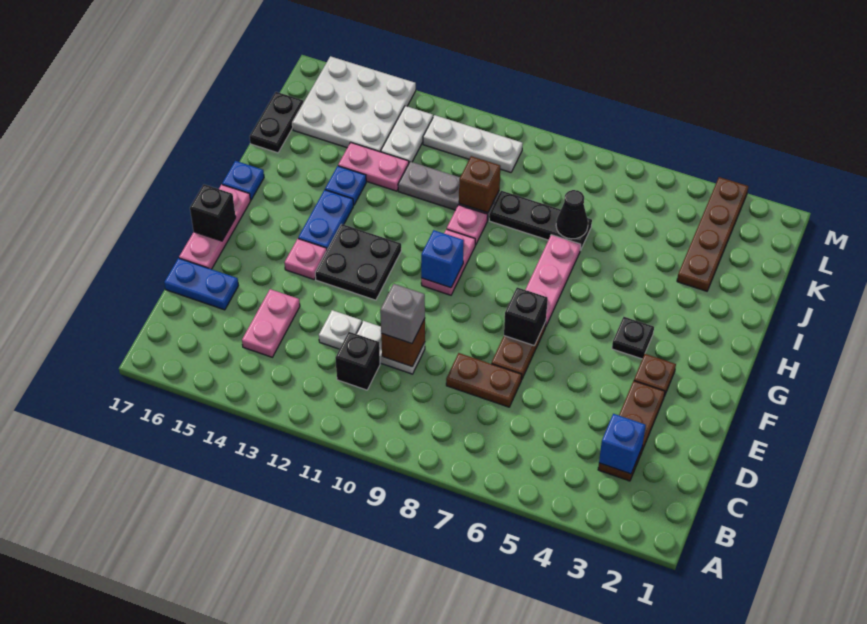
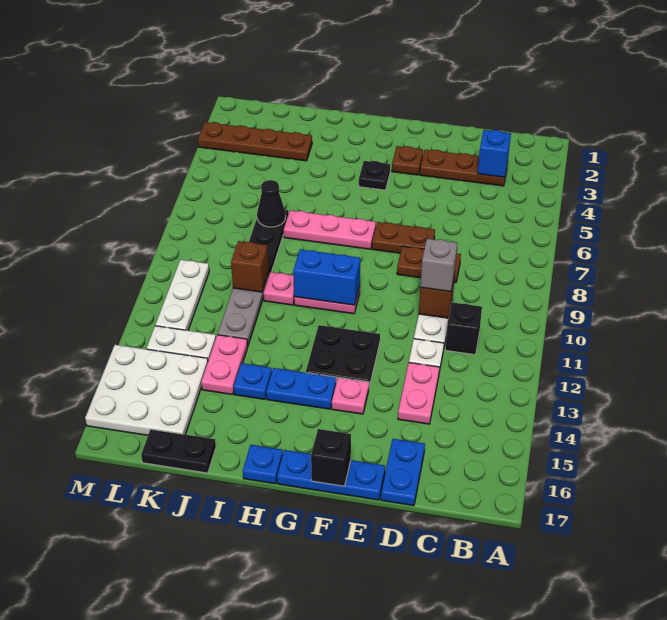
pink plate C14:D14 level 1 -> pink plate D13:D14 level 1
brown plate D7:D8 level 1 -> brown plate D8:E8 level 1
pink plate E17:G17 level 1 -> blue plate E17:G17 level 1
black brick F7 level 2 -> none
blue brick G10 level 2 -> blue brick G10:H10 level 2

